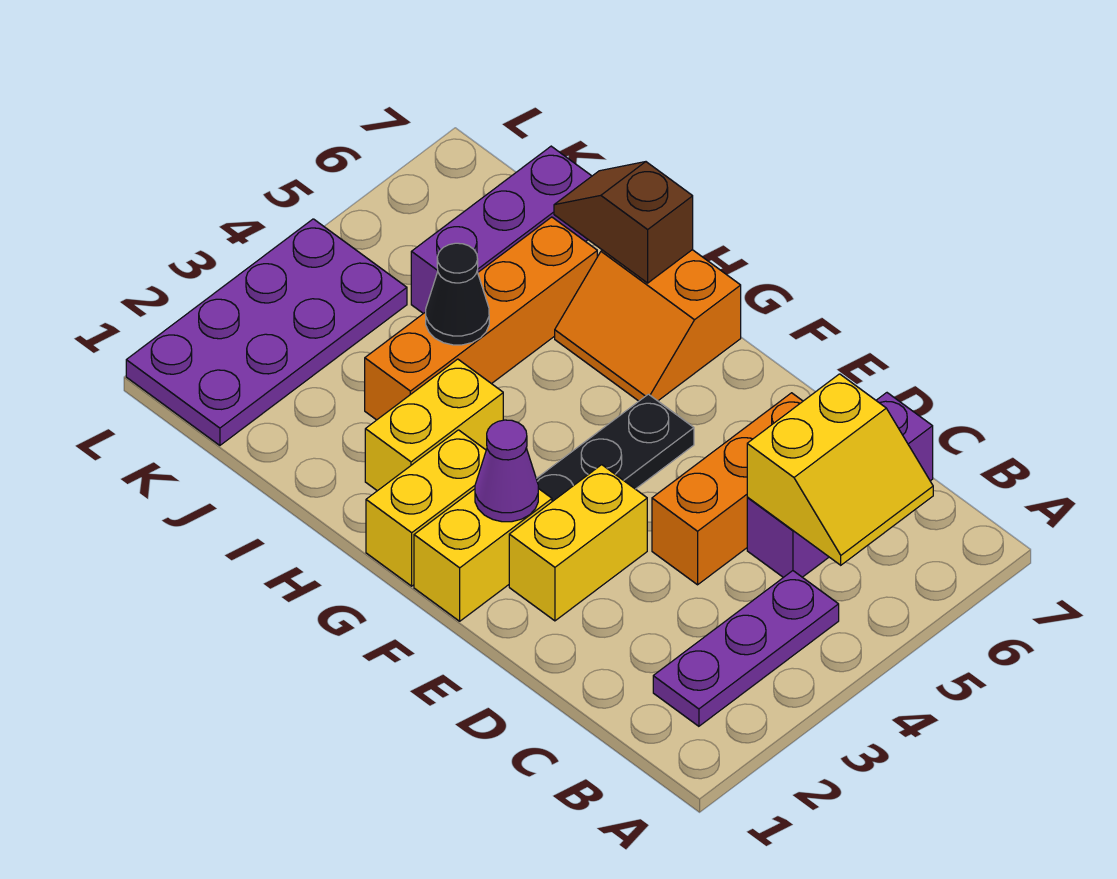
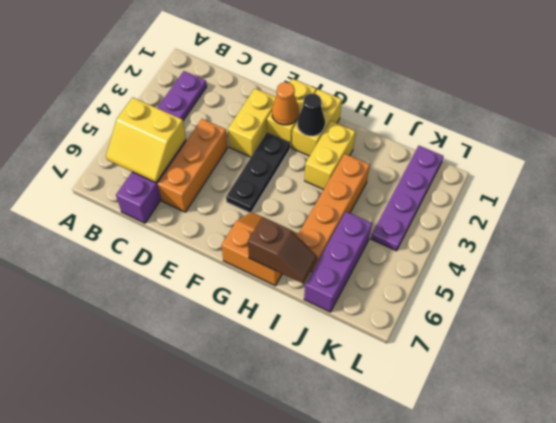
yellow slope B5:C6 level 2 top C -> yellow slope B5:C6 level 2 top 5
purple cone F2 level 2 -> orange cone F2 level 2
black cone I4 level 2 -> black cone G2 level 2
purple plate K1:L4 level 1 -> purple plate K1:K4 level 1

